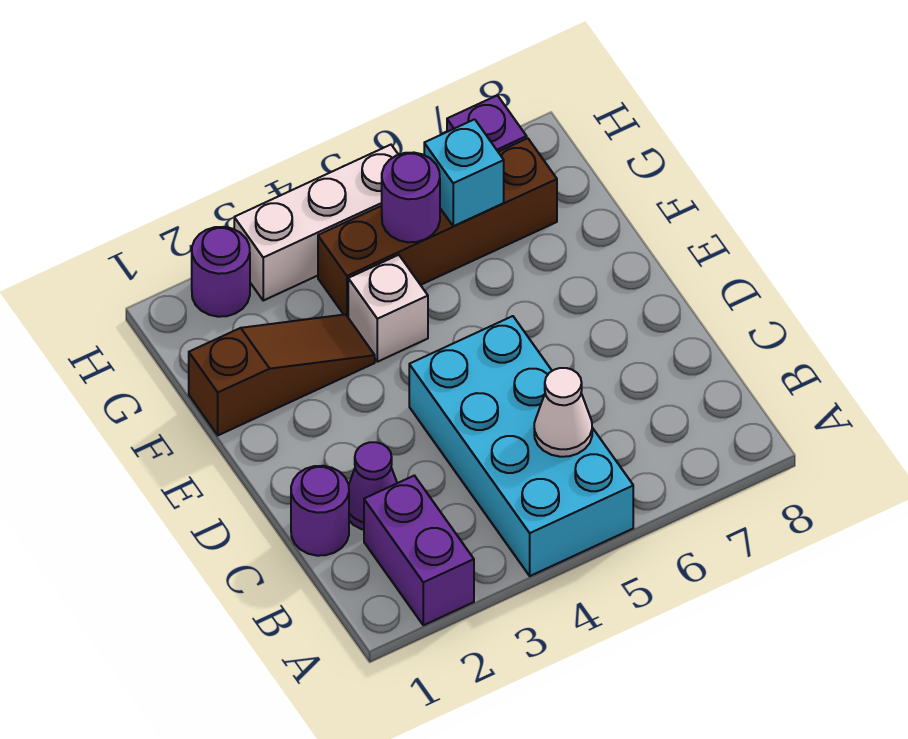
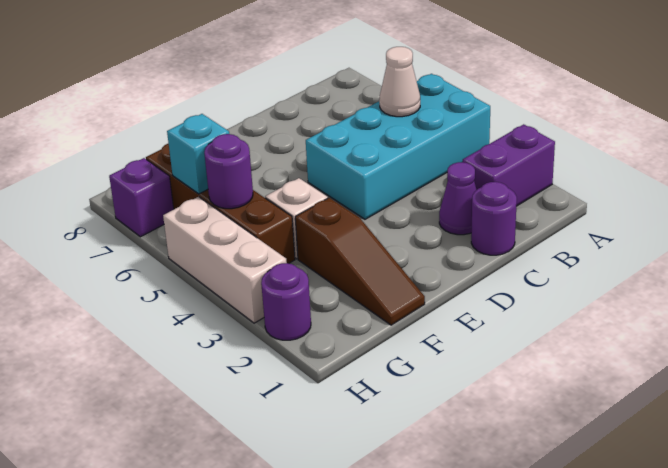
brown slope F1:F3 level 1 top 1 -> brown slope F1:F3 level 1 top 3

